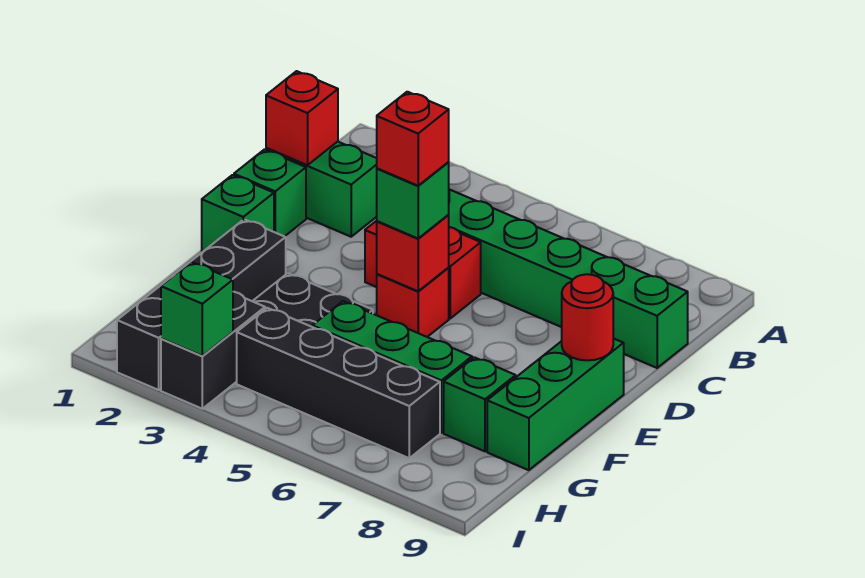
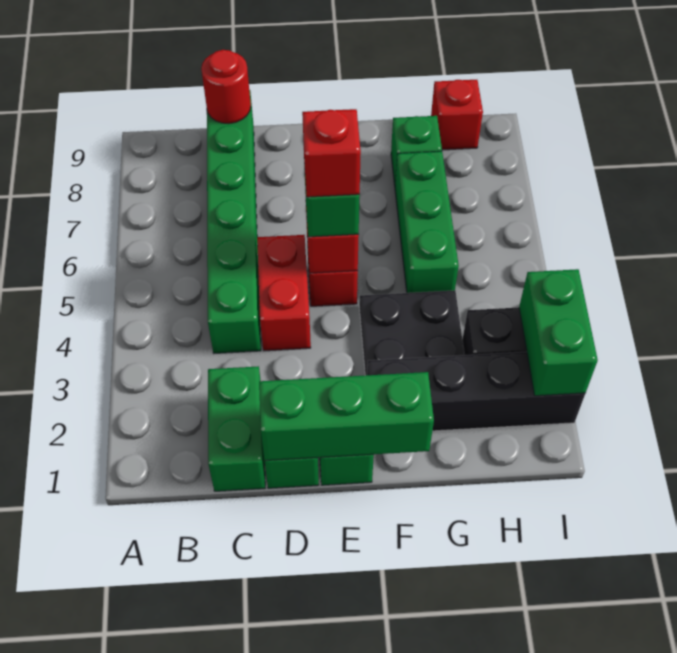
red brick C1 level 2 -> red brick H9 level 1
green brick E9:G9 level 1 -> green brick D1:F1 level 2
red round brick E9 level 2 -> red round brick C9 level 2
black brick H4:H7 level 1 -> none
green brick I3 level 2 -> green brick I2:I3 level 2

